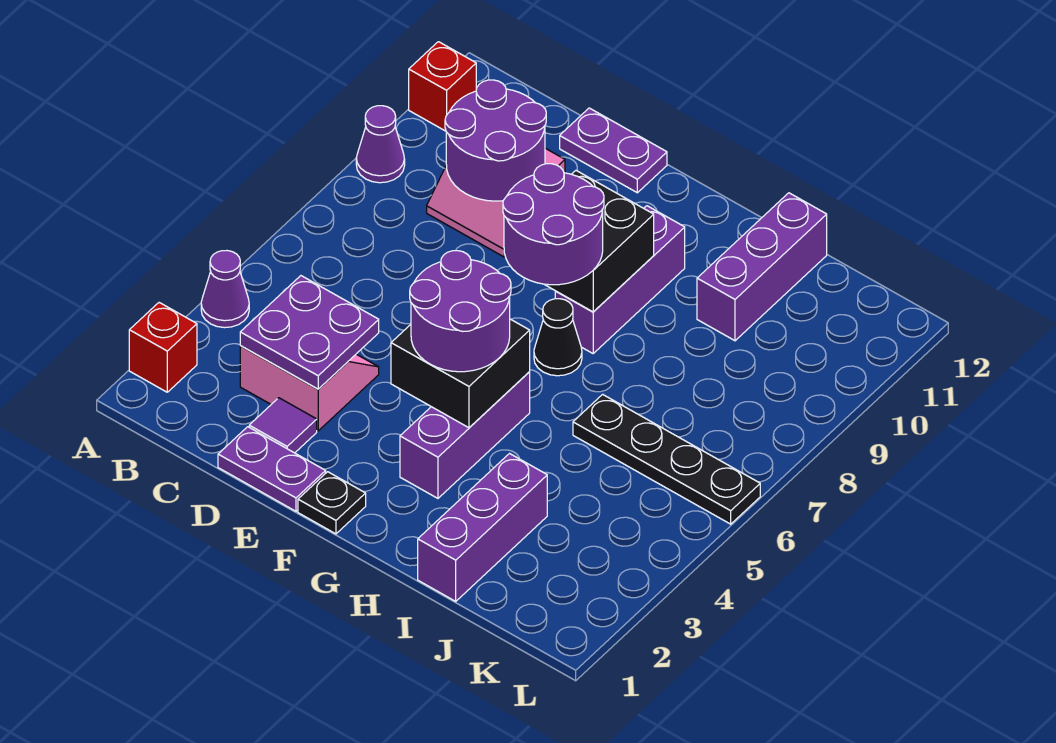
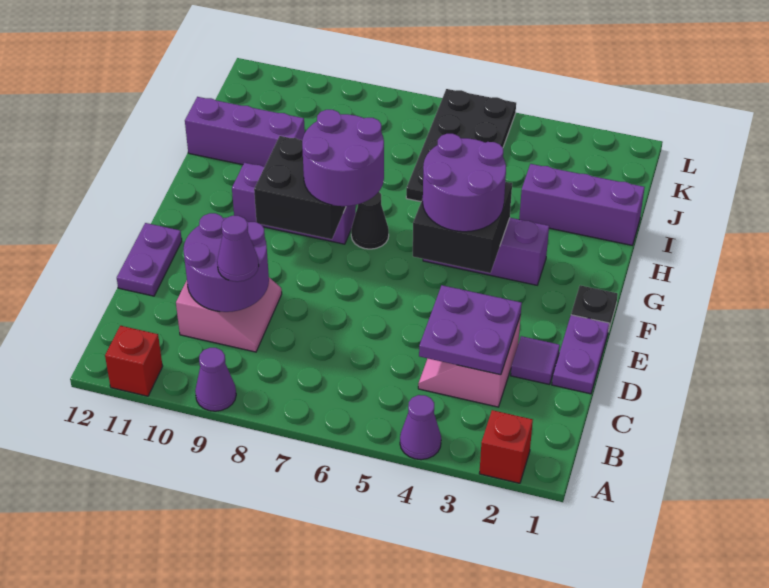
none -> purple cone C9 level 3
black plate I6:L6 level 1 -> black plate I5:L6 level 1

